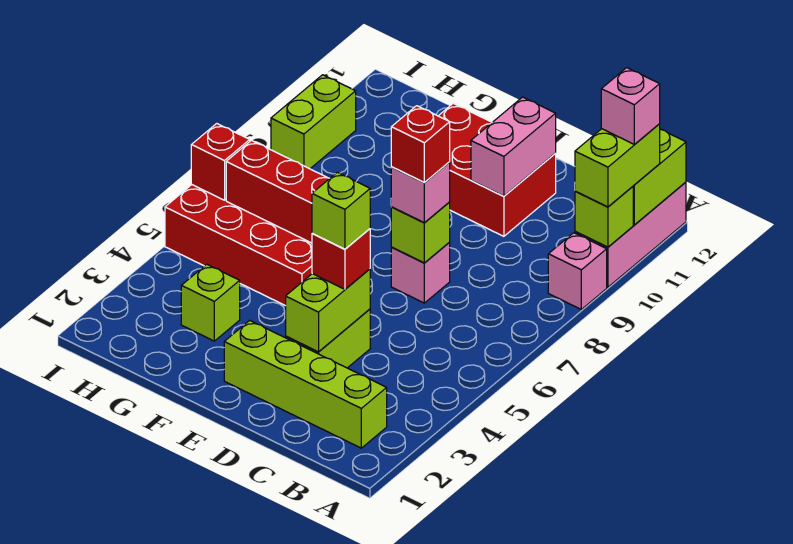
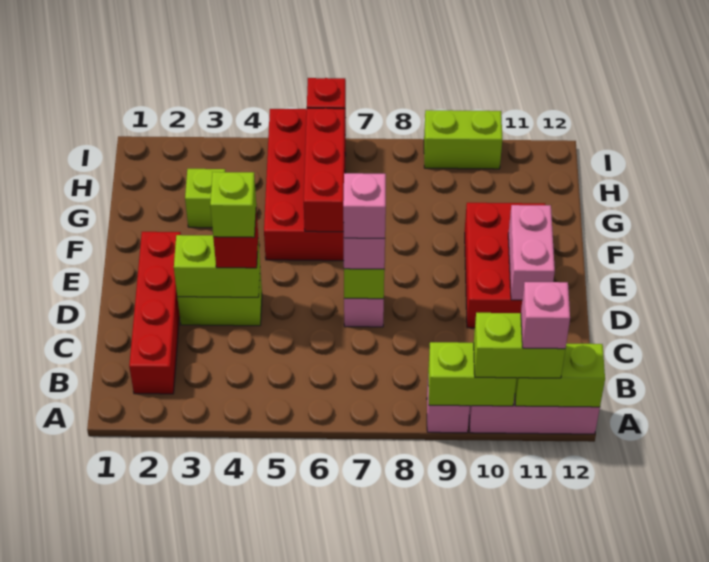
lime brick A10 level 2 -> lime brick A9:A10 level 2
lime brick B2:E2 level 1 -> red brick B2:E2 level 1
red brick D7 level 4 -> pink brick D7 level 4
pink brick D10:D11 level 2 -> pink brick D11:E11 level 2

